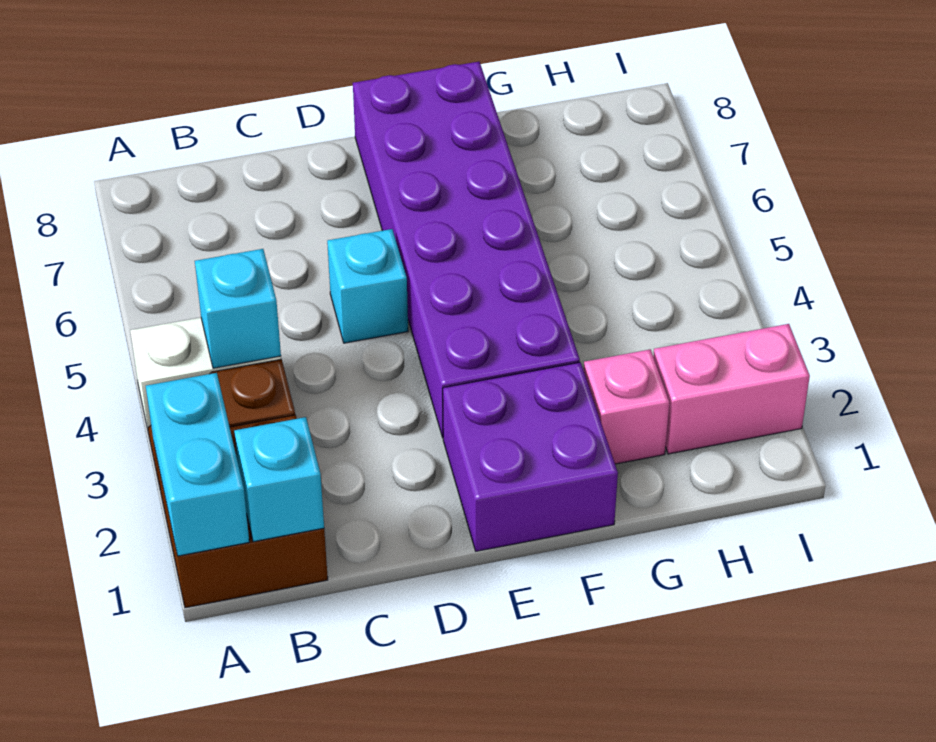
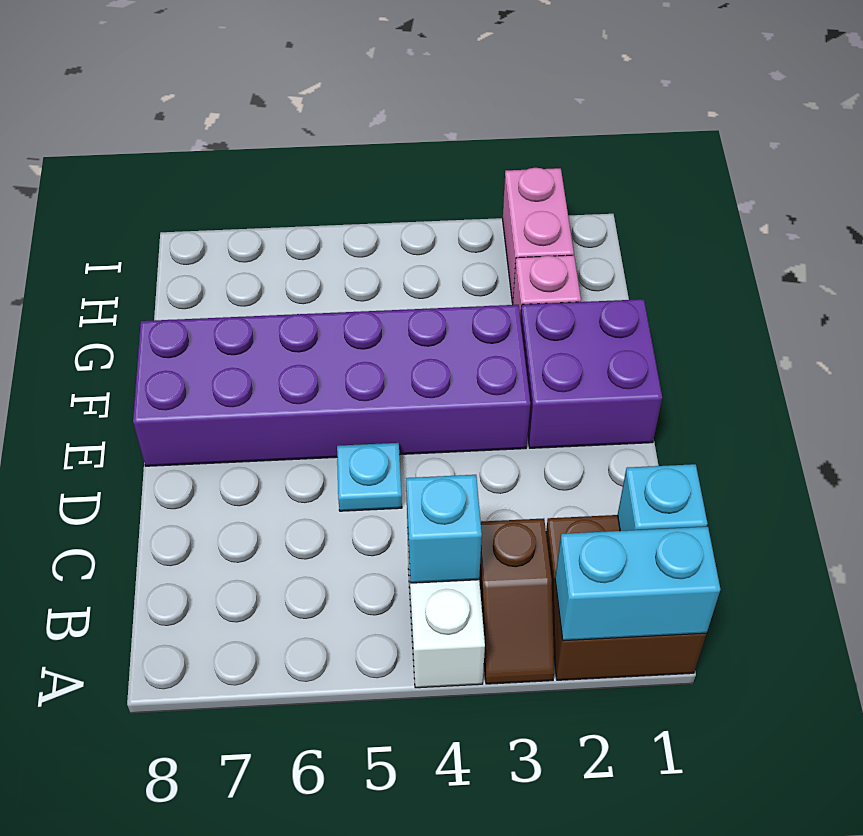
cyan brick D5 level 1 -> cyan plate D5 level 1

